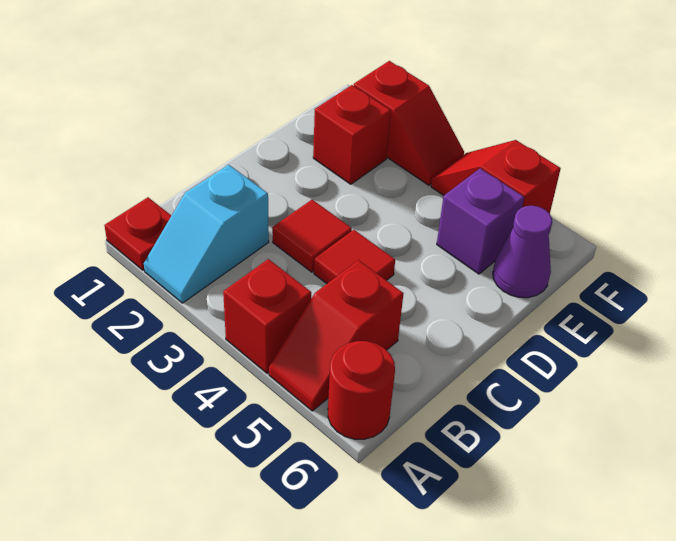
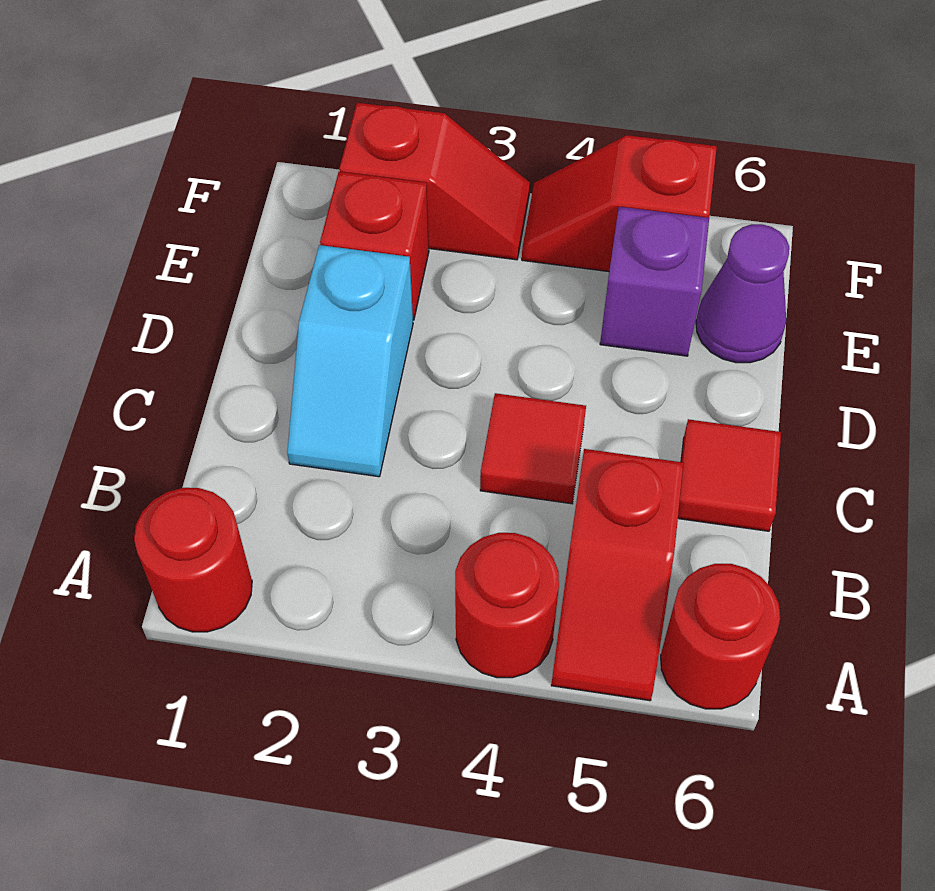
red plate A1 level 1 -> red round brick A1 level 1
cyan slope A2:B2 level 1 top B -> cyan slope C2:D2 level 1 top D
red brick A4 level 1 -> red round brick A4 level 1
red tile C3 level 1 -> red tile C6 level 1

